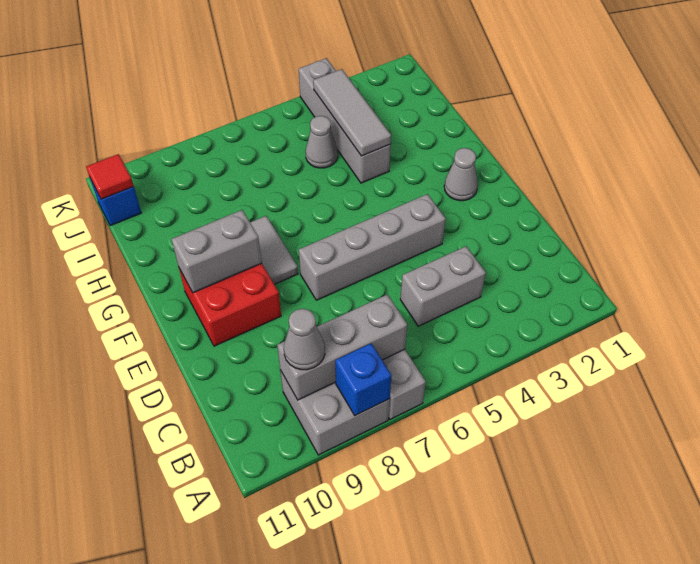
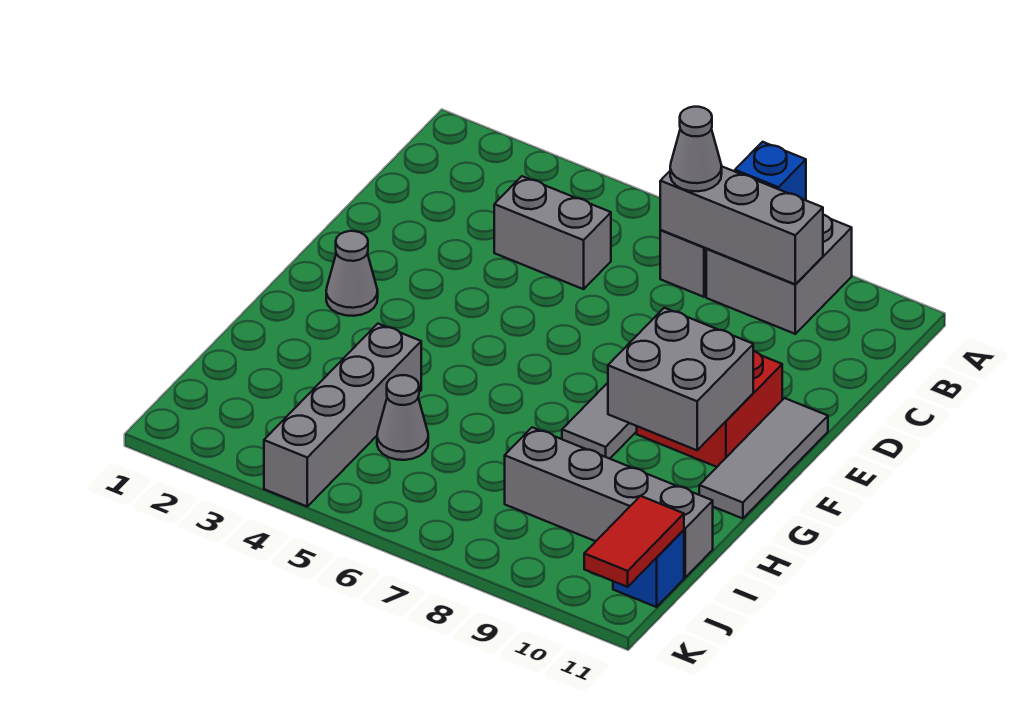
grey cone B9 level 3 -> grey cone B7 level 3
grey brick E4:E7 level 1 -> grey brick I8:I11 level 1
grey brick F9:F10 level 2 -> grey brick F9:G10 level 2
grey tile H4:J4 level 2 -> grey tile E11:G11 level 1
red tile J11 level 2 -> red tile J11:K11 level 2

